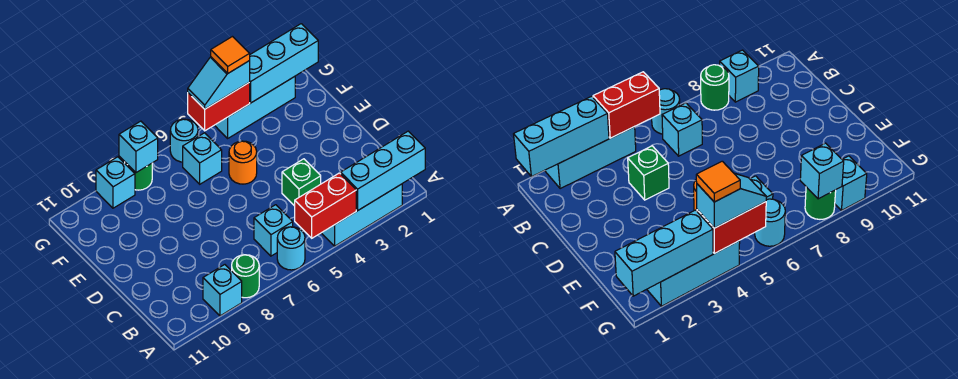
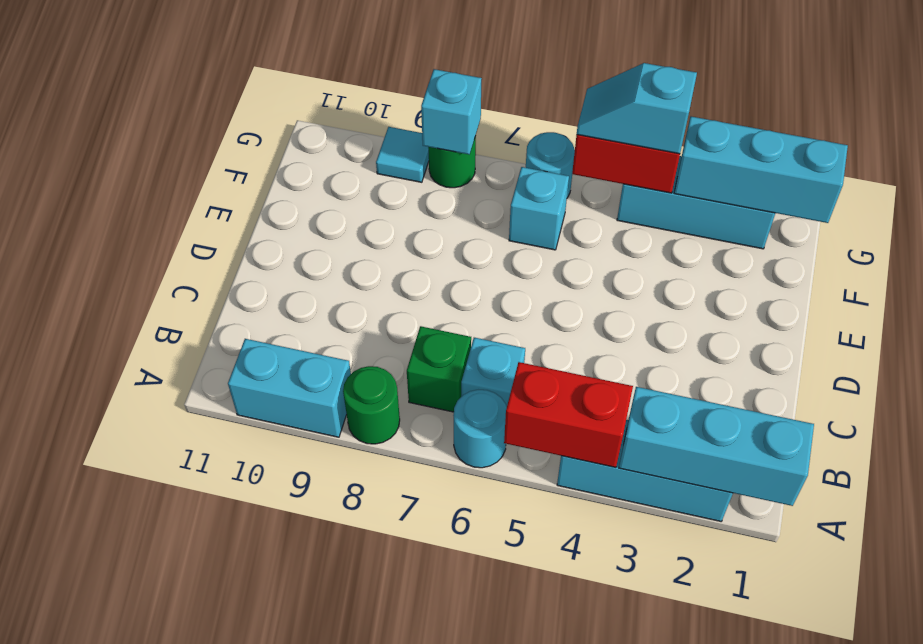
cyan brick A9 level 1 -> cyan brick A9:A10 level 1
green brick C4 level 1 -> green brick B7 level 1
orange round brick E5 level 1 -> none
orange tile G4 level 4 -> none
cyan brick G9 level 1 -> cyan tile G9 level 1

